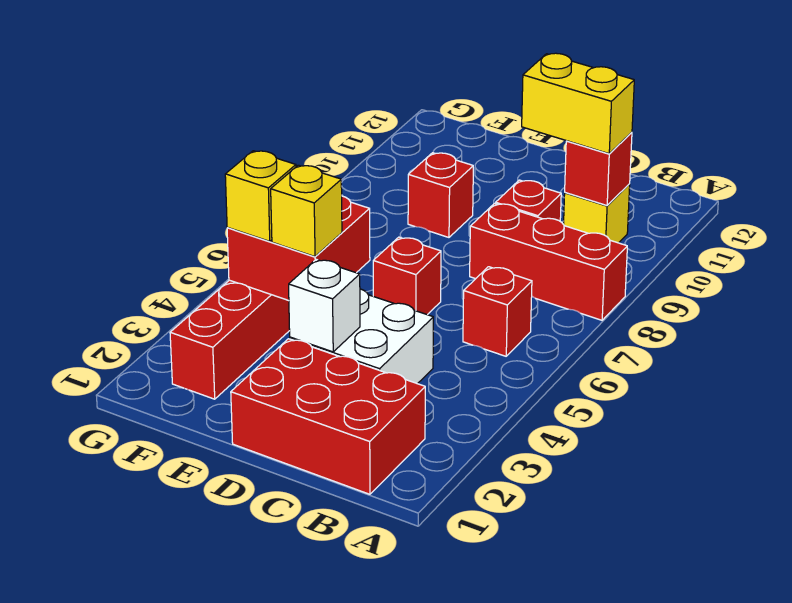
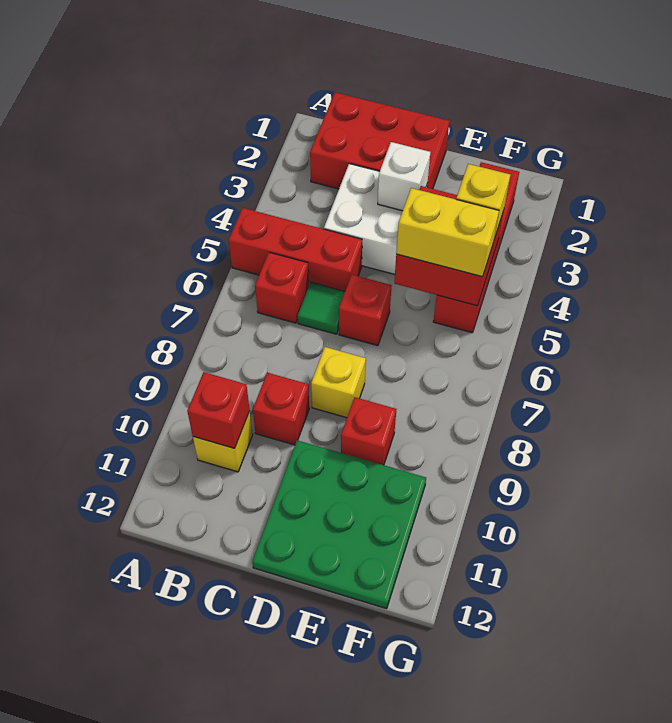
red brick A8:C8 level 1 -> red brick A5:C5 level 1
yellow brick B10:C10 level 3 -> yellow brick E5:F5 level 3
none -> green tile C6 level 1
none -> green plate D10:F12 level 1
yellow brick E4 level 3 -> yellow brick D8 level 1

